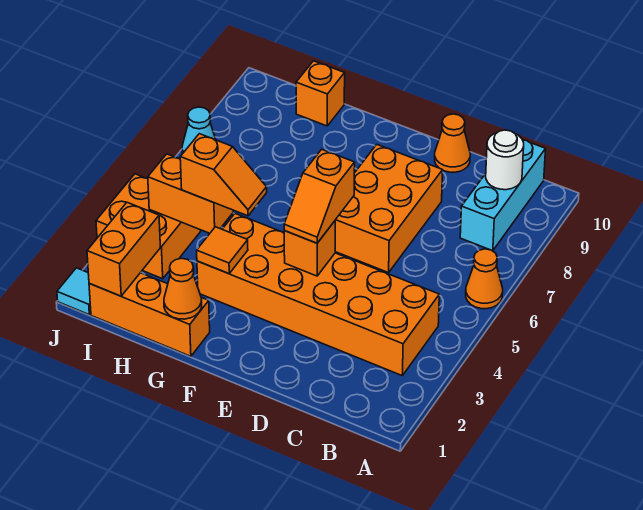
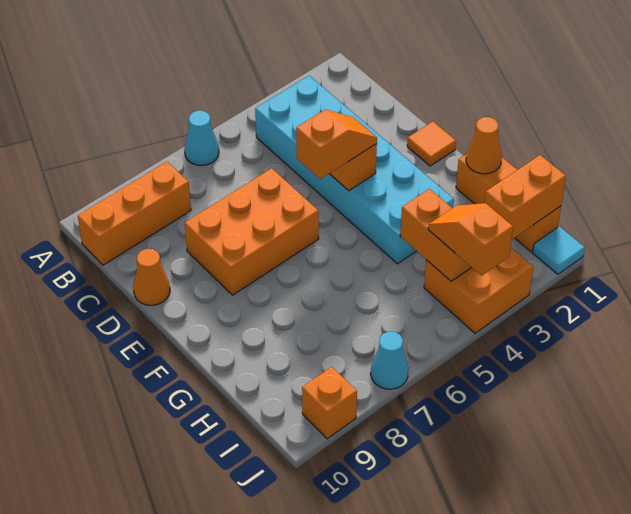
orange cone A6 level 1 -> cyan cone A6 level 1
orange brick B3:G4 level 1 -> cyan brick B3:G4 level 1
cyan brick B8:B10 level 1 -> orange brick B8:B10 level 1
white round brick B9 level 2 -> none
orange tile G3 level 2 -> orange tile E1 level 1
orange slope G4:H4 level 3 top H -> orange slope I4:J4 level 3 top J
orange brick H10 level 1 -> orange brick J9 level 1

